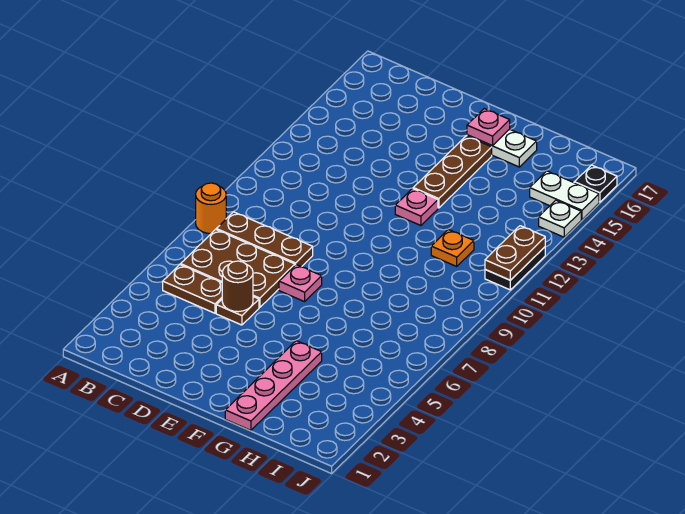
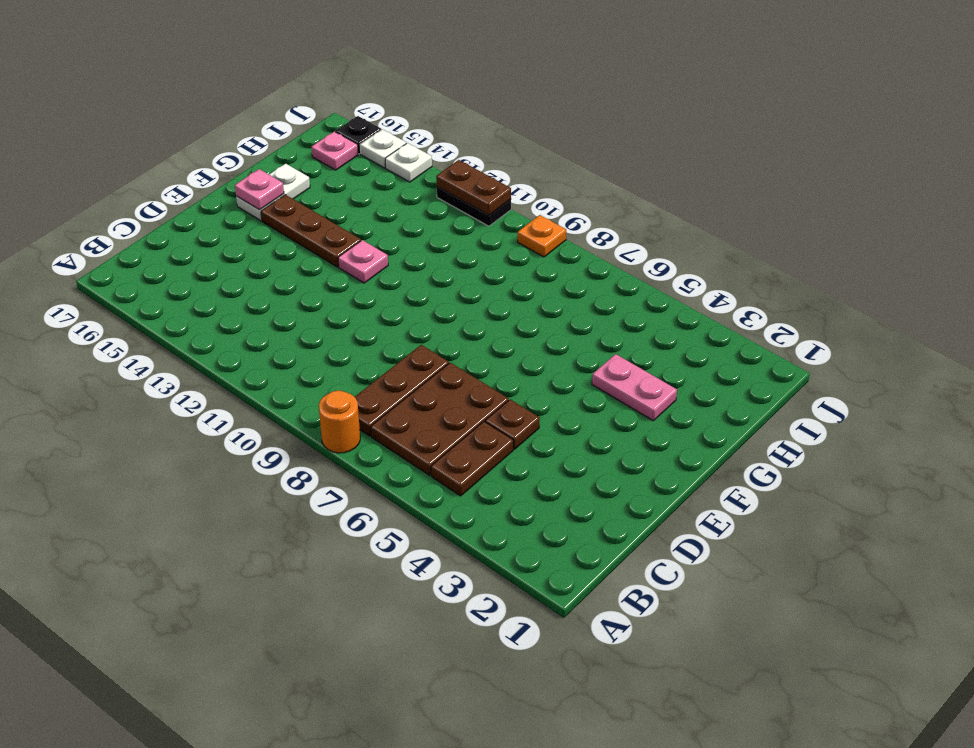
brown round brick D5 level 2 -> none
pink plate E7 level 1 -> pink plate I16 level 1
pink plate G1:G4 level 1 -> pink plate G3:G4 level 1
orange plate H11 level 1 -> orange plate J9 level 1
white plate I15:J15 level 1 -> white plate J15 level 1

